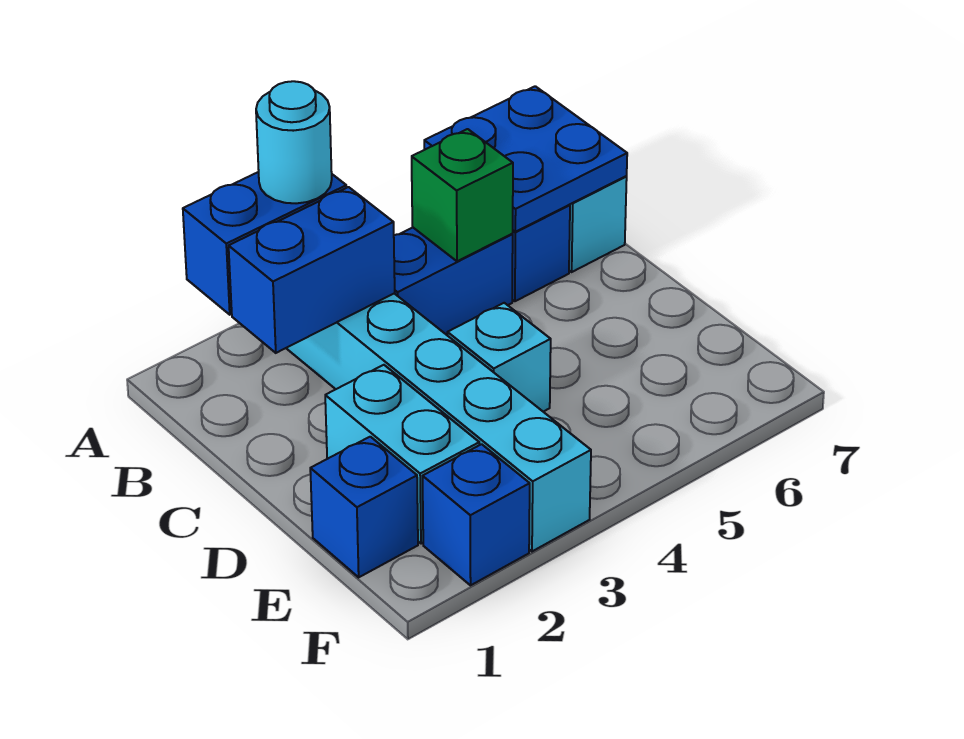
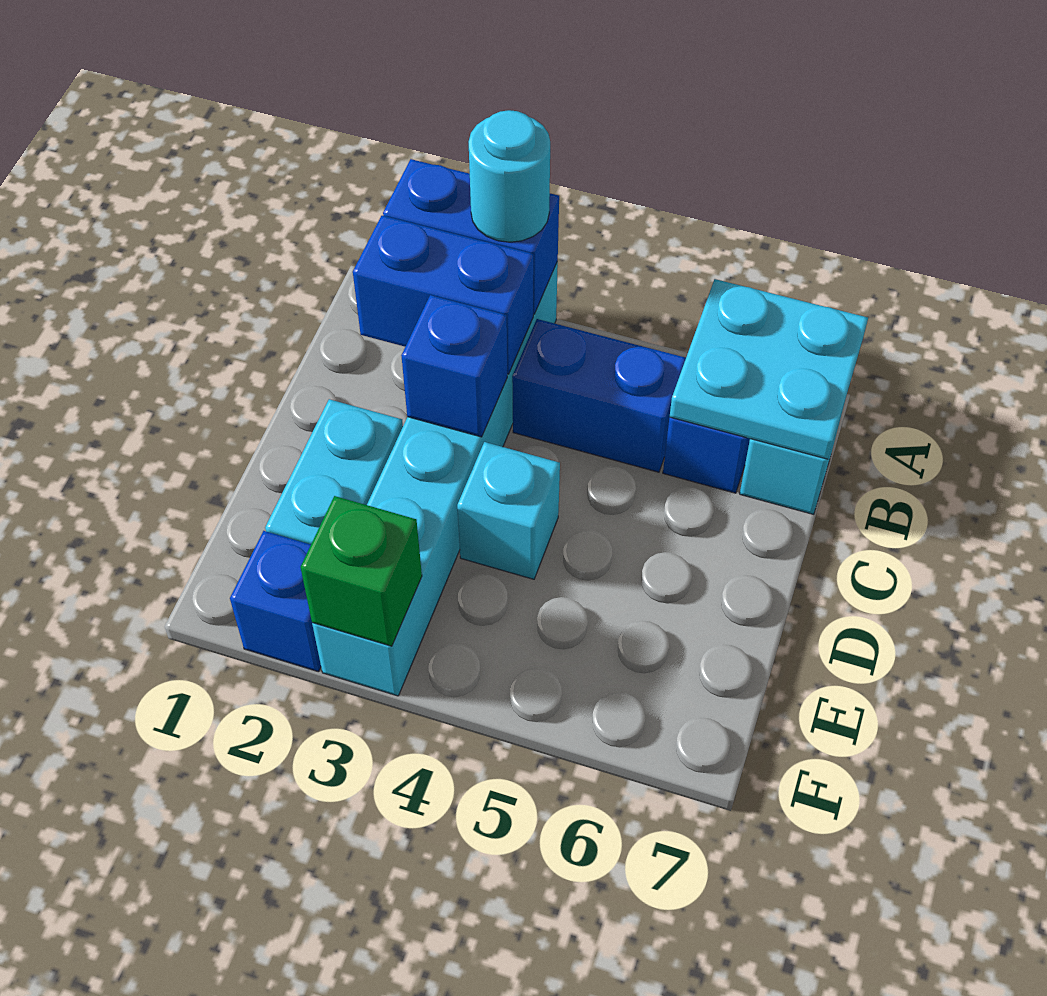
blue plate A6:B7 level 2 -> cyan plate A6:B7 level 2
green brick B5 level 2 -> green brick F3 level 2
blue brick E1 level 1 -> blue brick C3 level 2

